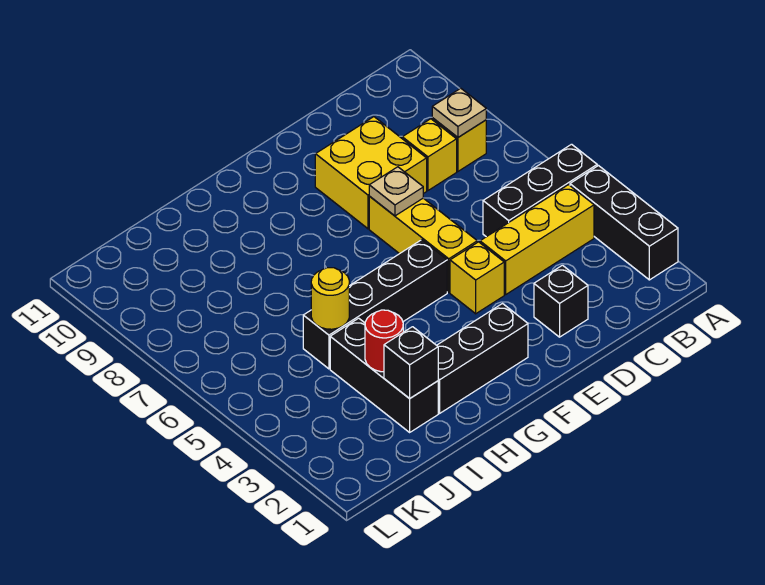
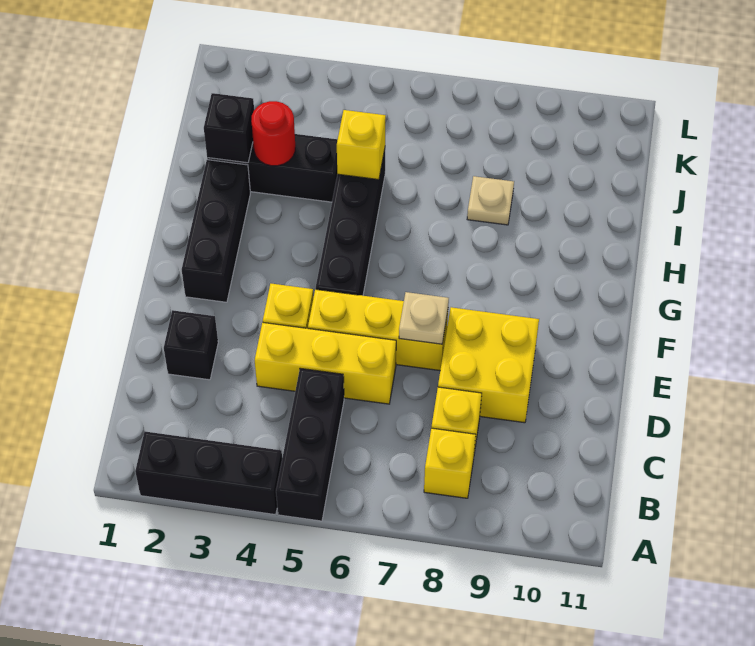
yellow brick B4:D4 level 1 -> yellow brick D4:D6 level 1
tan plate B8 level 2 -> tan plate I8 level 1
yellow round brick I5 level 2 -> yellow brick I5 level 2

